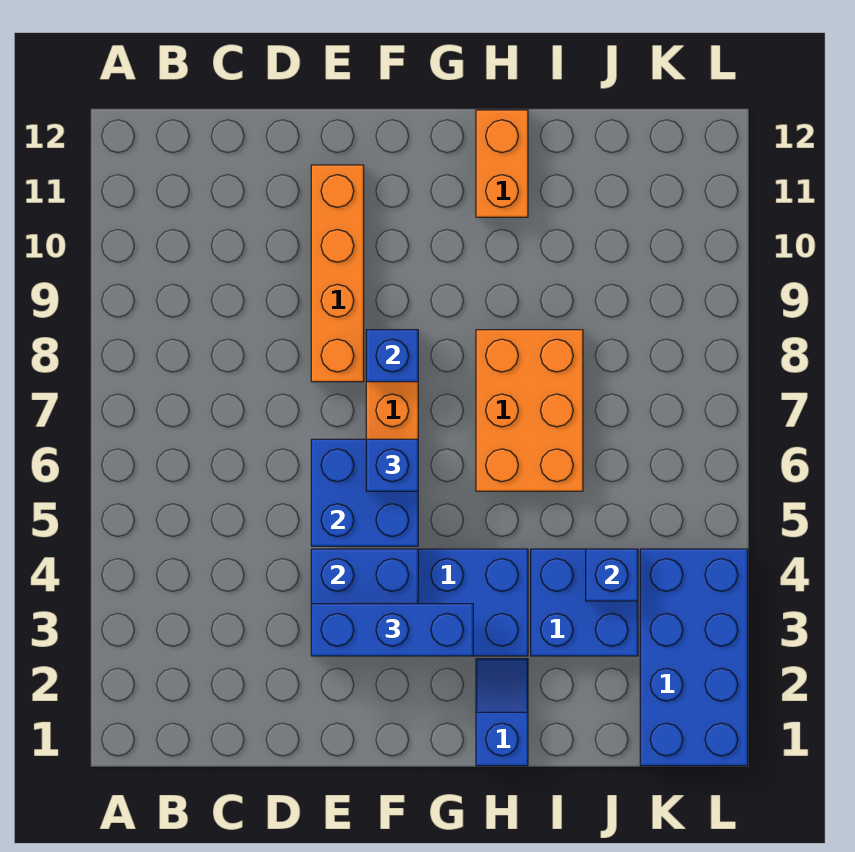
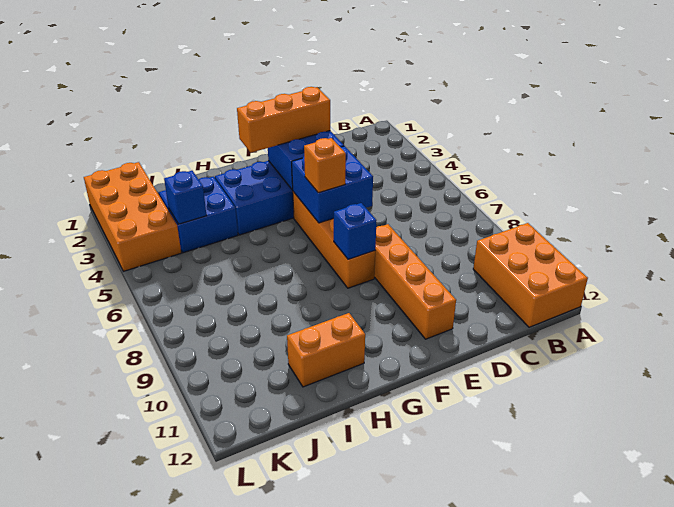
blue brick E3:G3 level 3 -> orange brick E3:G3 level 3
blue brick F6 level 3 -> orange brick F6 level 3
blue slope H1:H2 level 1 top 1 -> none
orange brick H6:I8 level 1 -> orange brick A10:B12 level 1
orange brick H11:H12 level 1 -> orange brick H11:I11 level 1
blue brick K1:L4 level 1 -> orange brick K1:L4 level 1

